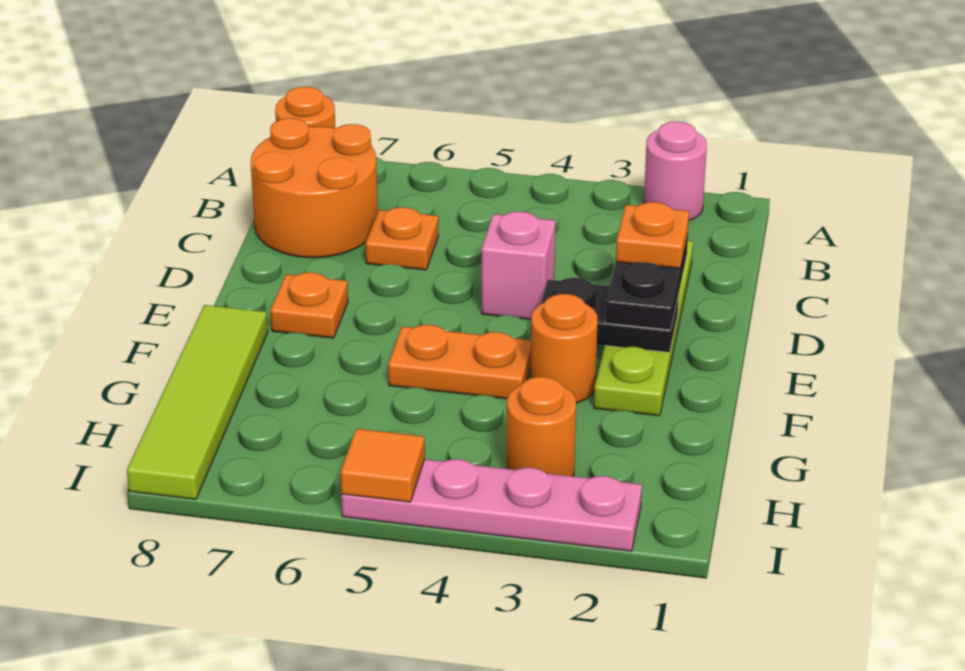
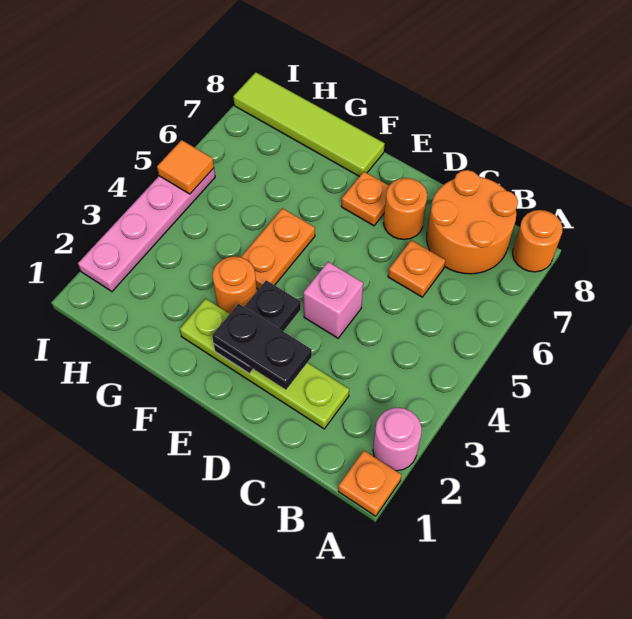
orange plate D2 level 4 -> orange plate A1 level 1
orange round brick H3 level 1 -> orange round brick D7 level 1

